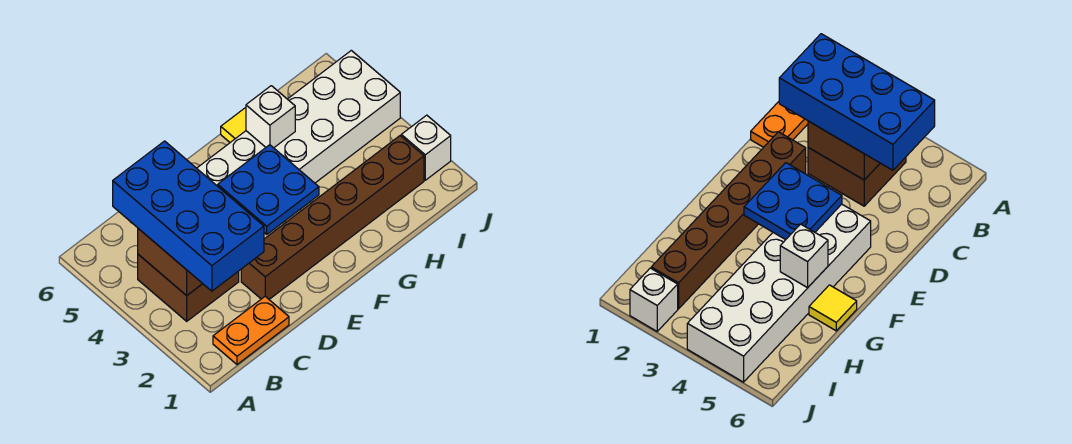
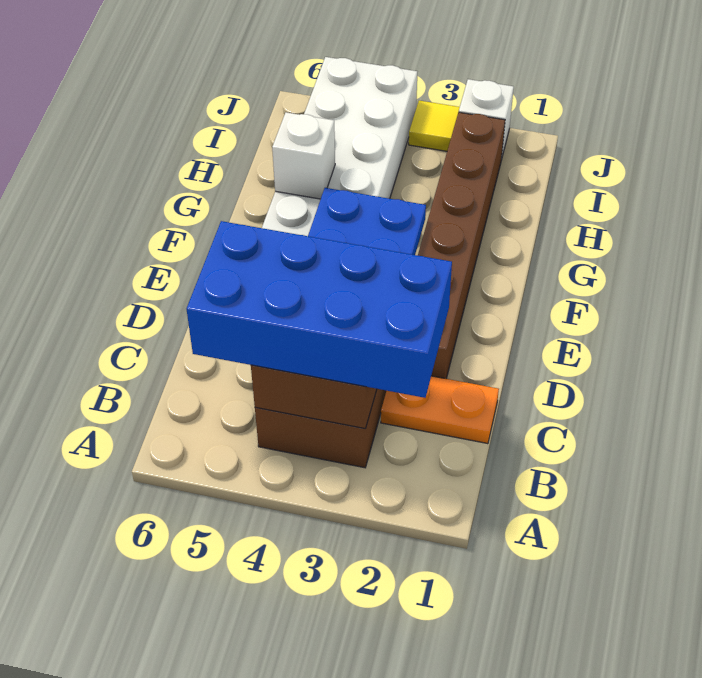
orange plate B1:C1 level 1 -> orange plate C1:C2 level 1
yellow tile G6 level 1 -> yellow tile J3 level 1

